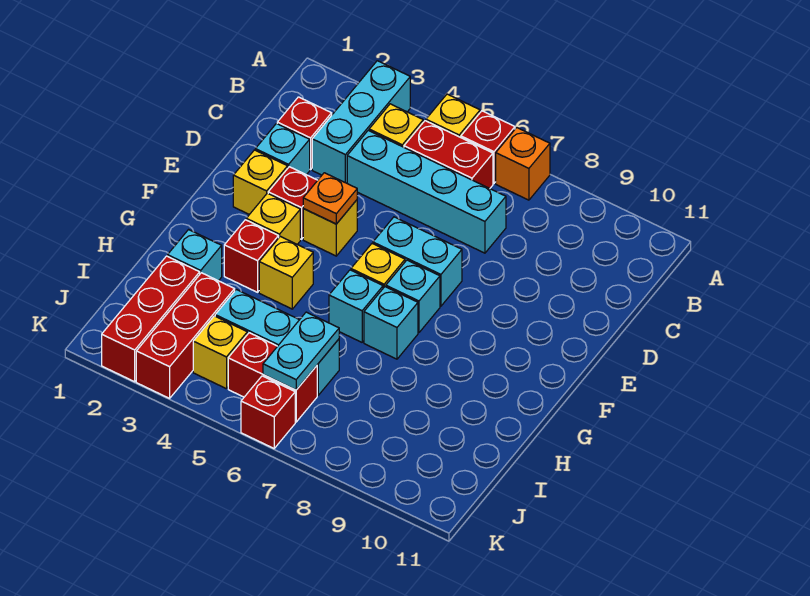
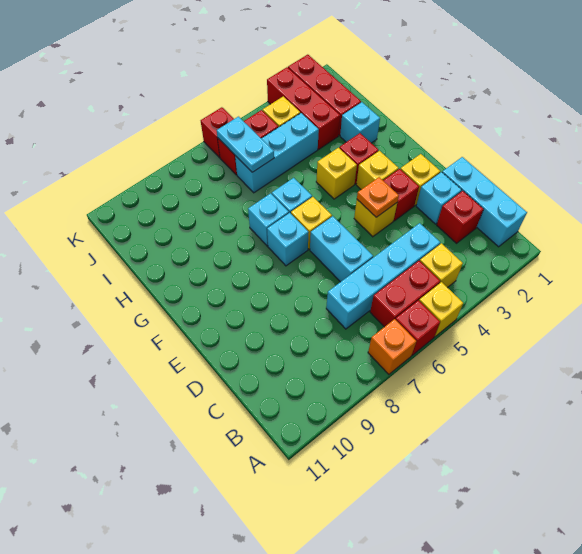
cyan brick A3:C3 level 1 -> cyan brick B1:D1 level 1
cyan brick E6:E7 level 1 -> cyan brick D6:E6 level 1

